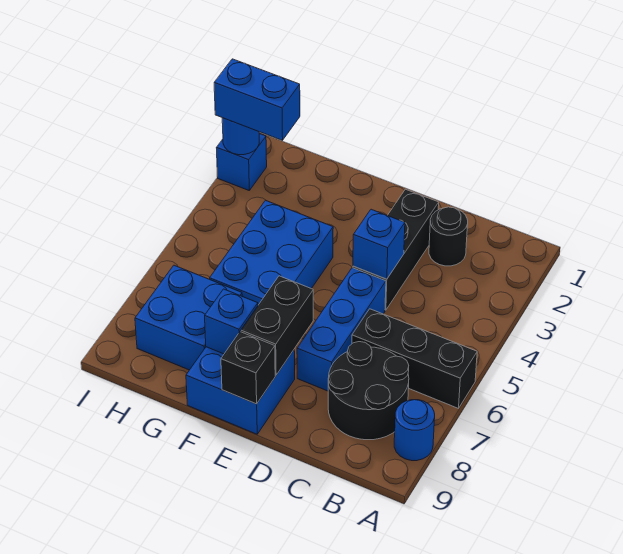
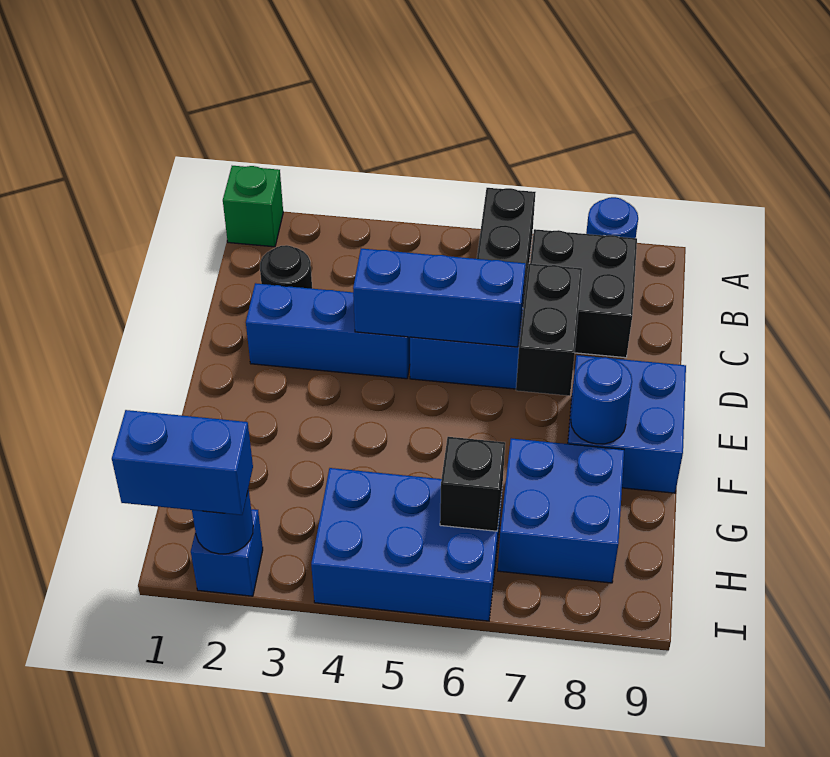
none -> green brick A1 level 1
black round brick B7:C8 level 1 -> black brick B7:C8 level 1
black brick D2:D4 level 1 -> blue brick D2:D4 level 1
blue brick D4 level 2 -> blue brick D4:D6 level 2
black brick E7:E8 level 2 -> black brick D7:E7 level 2
black brick E9 level 2 -> black brick H6 level 2
blue brick F4:G6 level 1 -> blue brick H4:I6 level 1
blue brick F8 level 2 -> blue round brick F8 level 2
blue brick H2:I2 level 3 -> blue brick I1:I2 level 3

